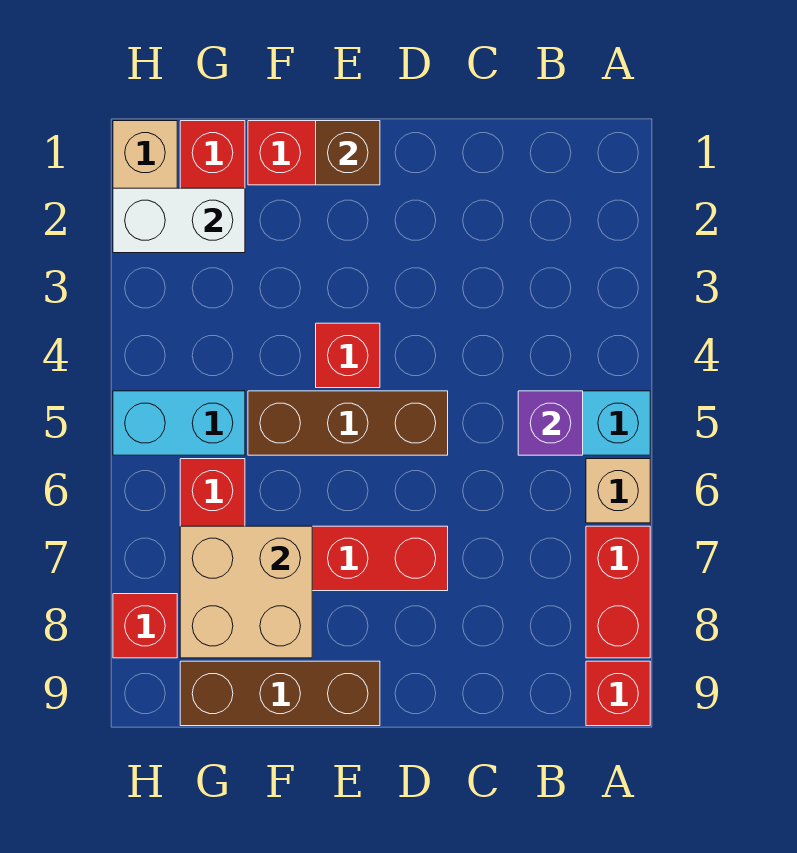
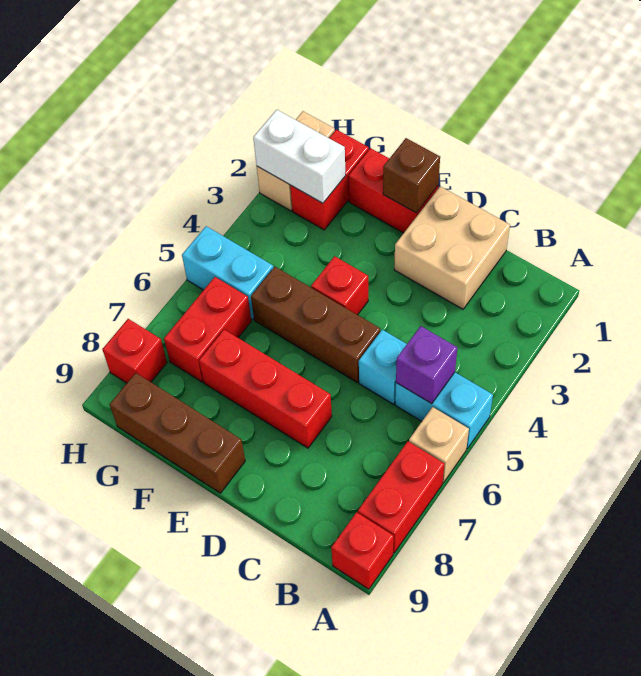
none -> cyan brick C5 level 1
tan brick F7:G8 level 2 -> tan brick C1:D2 level 1

